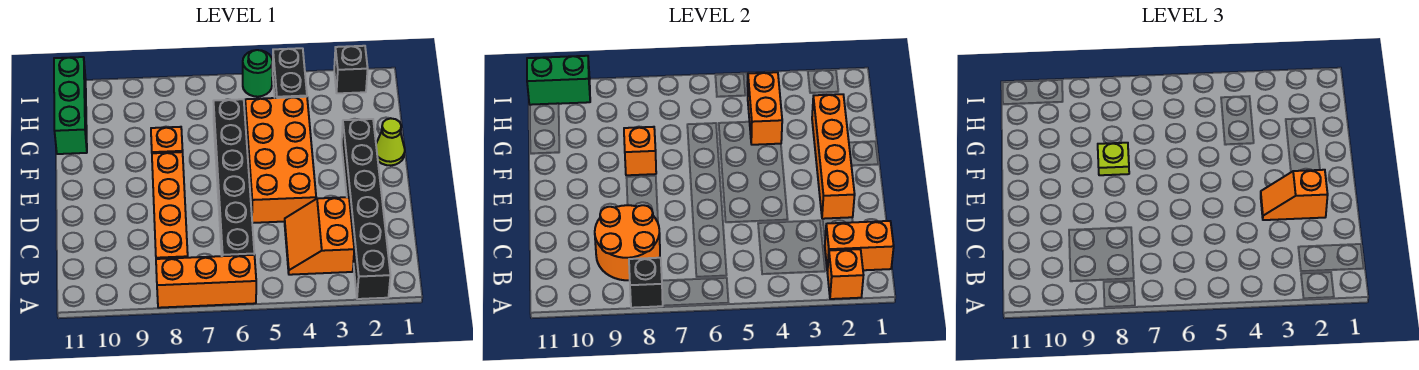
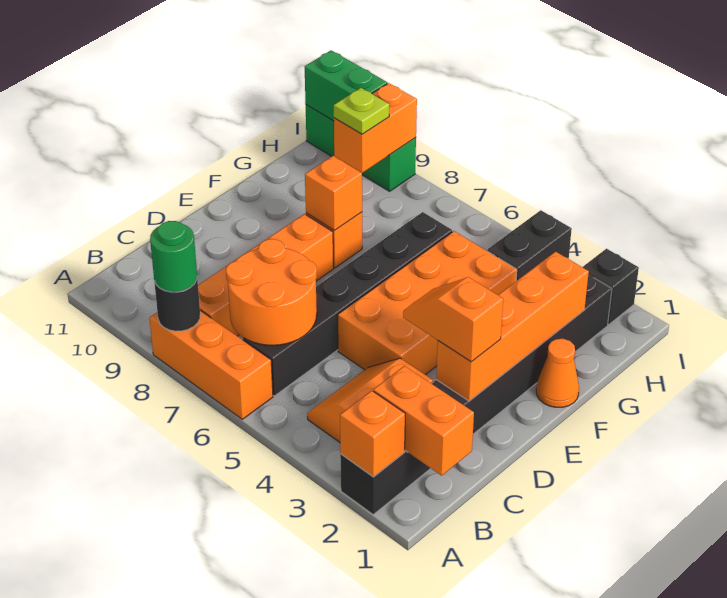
black brick A2:F2 level 1 -> black brick A2:H2 level 1
black brick A8 level 2 -> black round brick A8 level 2
orange round brick B8:C9 level 2 -> orange round brick B6:C7 level 2
lime cone F1 level 1 -> orange cone F1 level 1
lime plate F8 level 3 -> lime plate H9 level 3
orange brick G4:H4 level 2 -> orange brick H9:I9 level 2
green brick G11:I11 level 1 -> green brick I9:I11 level 1
green round brick I5 level 1 -> green round brick A8 level 3

